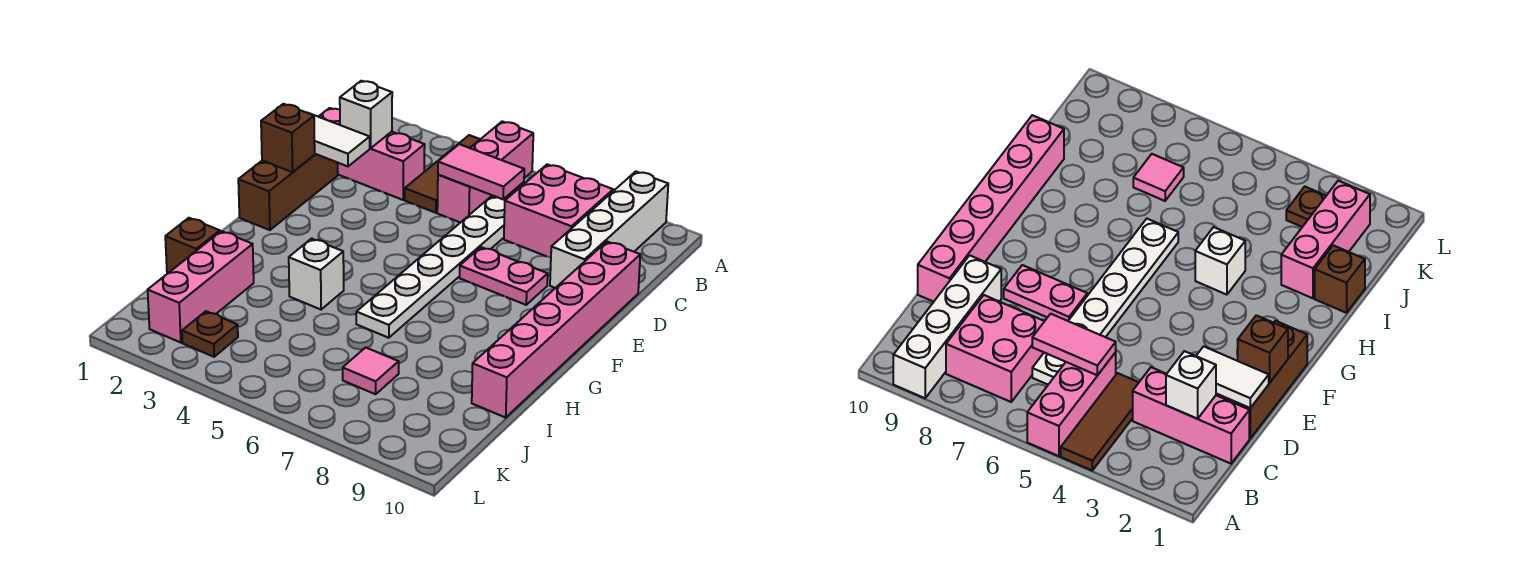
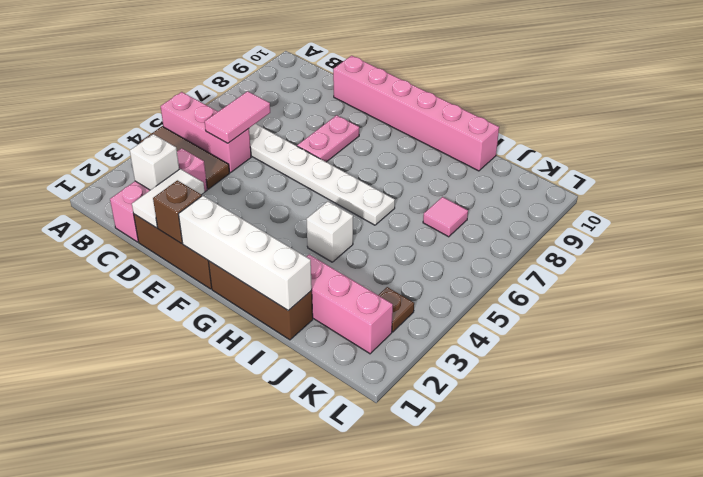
white brick A9:D9 level 1 -> white brick F1:I1 level 2
pink brick B7:C8 level 1 -> none
brown brick I1 level 1 -> brown brick G1:I1 level 1

